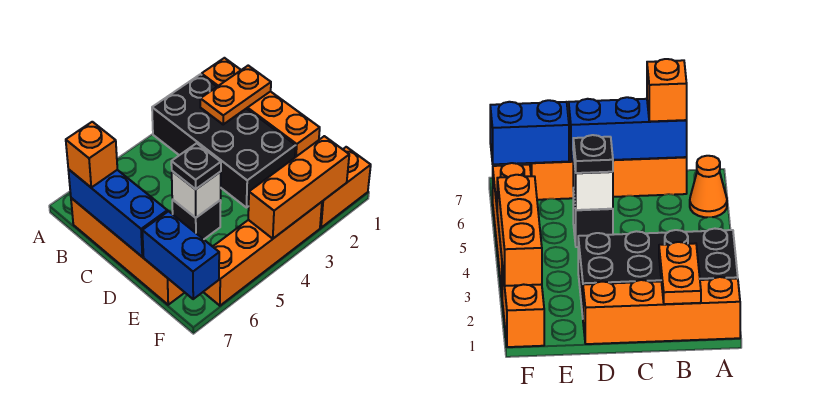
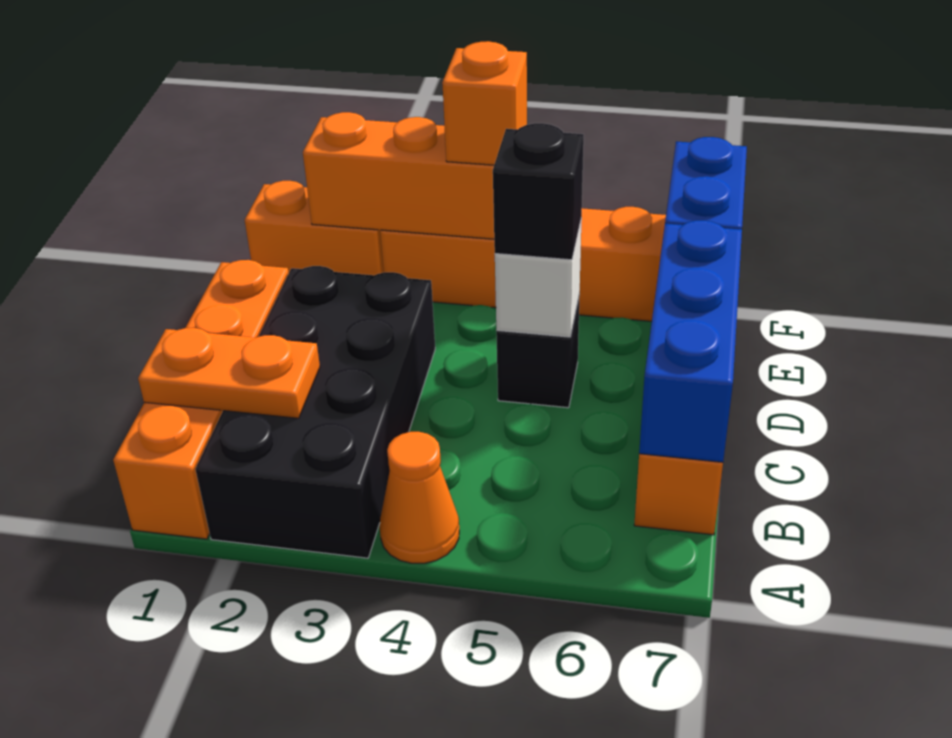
orange cone A6 level 1 -> orange cone A4 level 1
orange brick B7 level 3 -> orange brick F4 level 3
black plate D5 level 3 -> black brick D5 level 3

